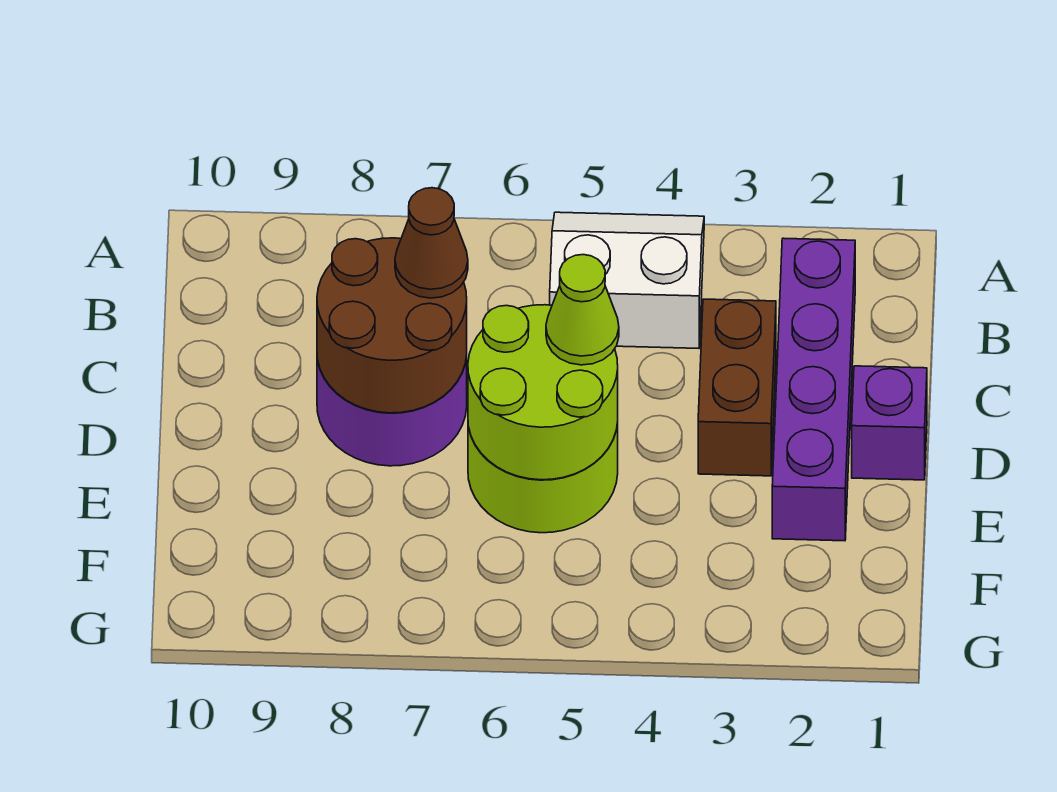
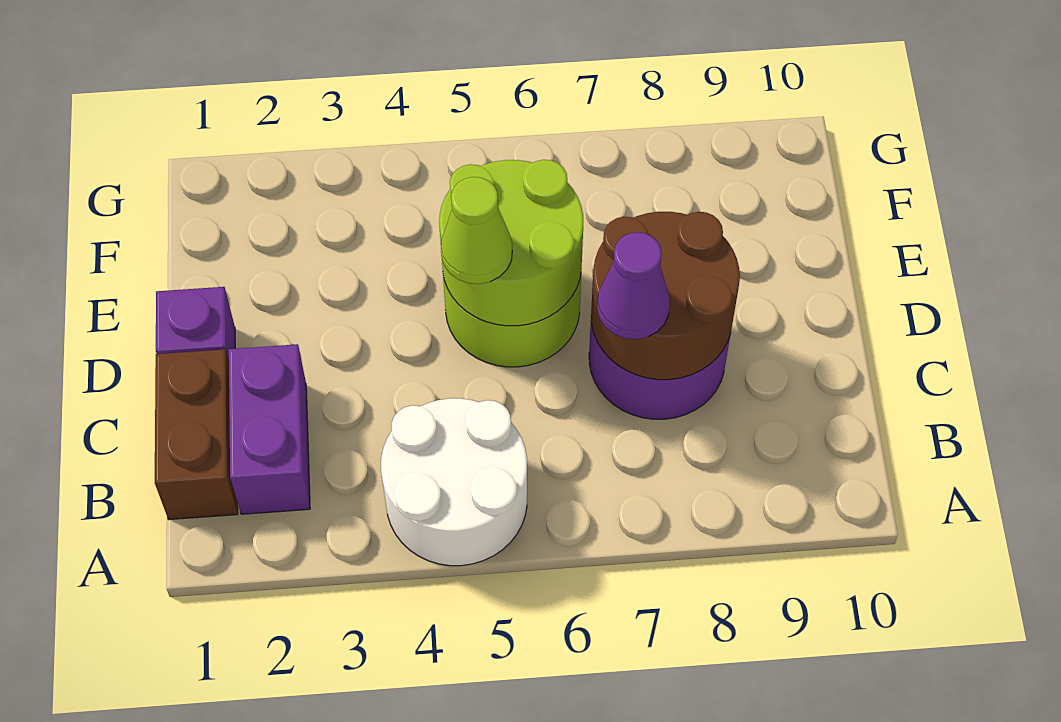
white slope A4:B5 level 1 top B -> white round brick A4:B5 level 1
purple brick B2:E2 level 1 -> purple brick B2:C2 level 1
brown brick C3:D3 level 1 -> brown brick B1:C1 level 1
brown cone C7 level 3 -> purple cone C7 level 3

